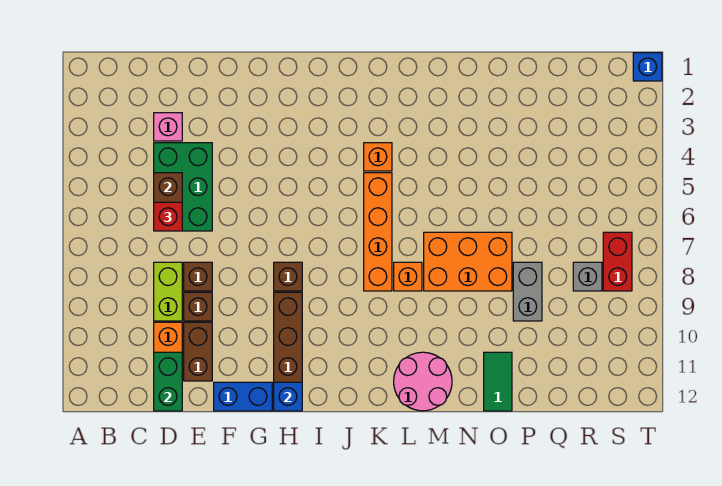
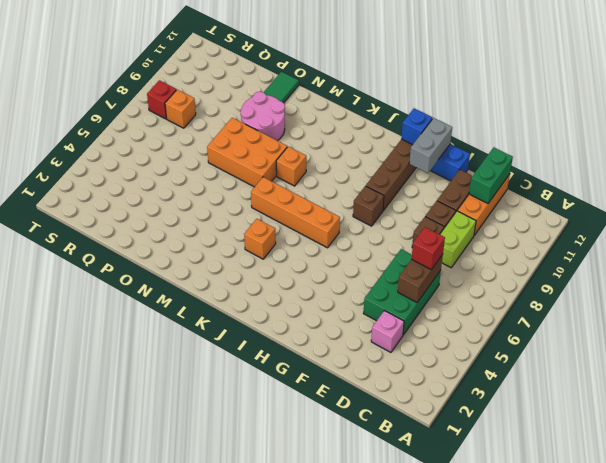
orange brick K5:K8 level 1 -> orange brick I6:L6 level 1
pink round brick L11:M12 level 1 -> pink round brick N9:O10 level 1
grey brick P8:P9 level 1 -> grey brick G11:G12 level 2
grey brick R8 level 1 -> orange brick R8 level 1
red brick S7:S8 level 1 -> red brick S8 level 1
blue brick T1 level 1 -> none

